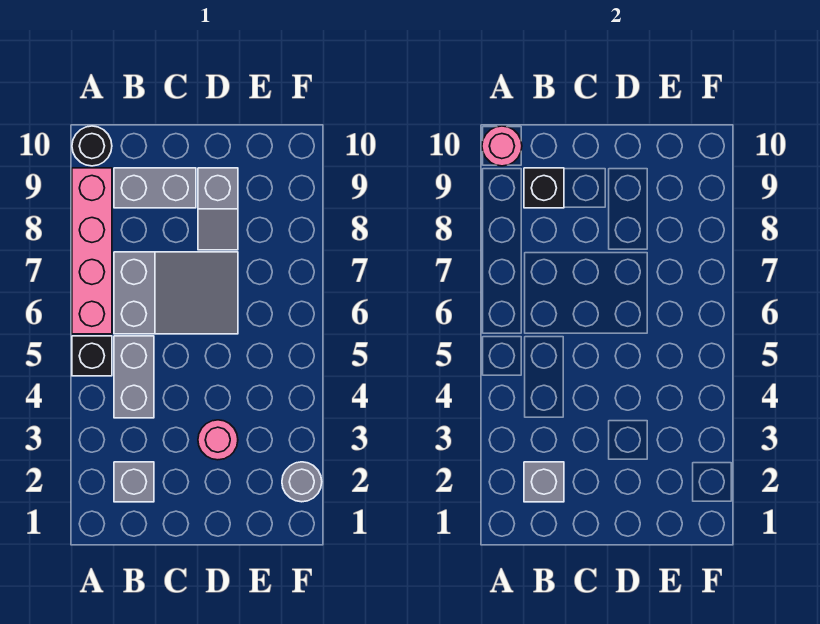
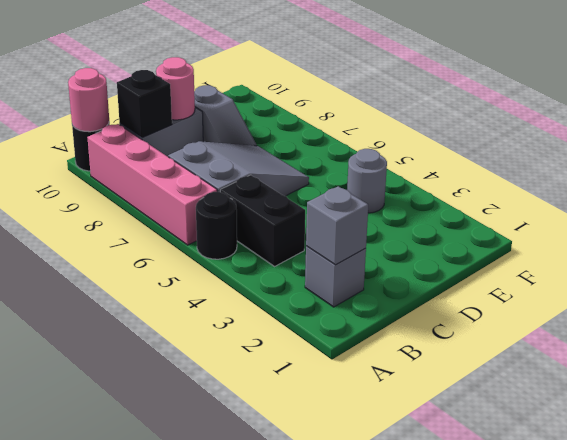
black brick A5 level 1 -> black round brick A5 level 1
grey brick B4:B5 level 1 -> black brick B4:B5 level 1
pink round brick D3 level 1 -> pink round brick C9 level 2
grey round brick F2 level 1 -> grey round brick E4 level 1

